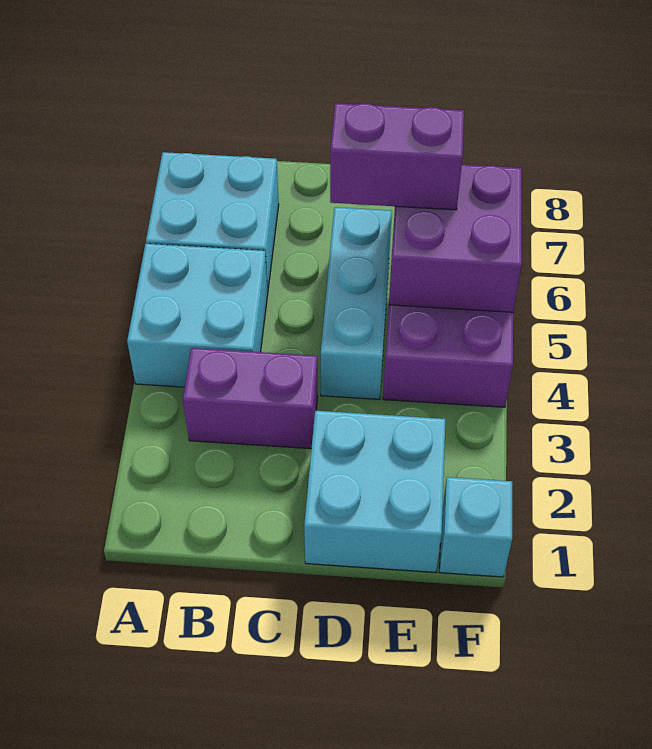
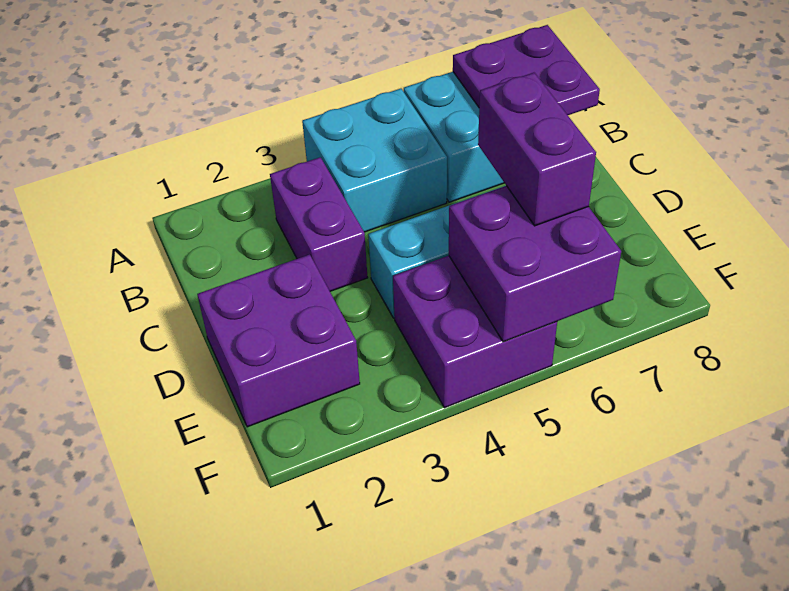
none -> purple plate A7:B8 level 2
cyan brick D1:E2 level 1 -> purple brick D1:E2 level 1
cyan brick F1 level 1 -> none

